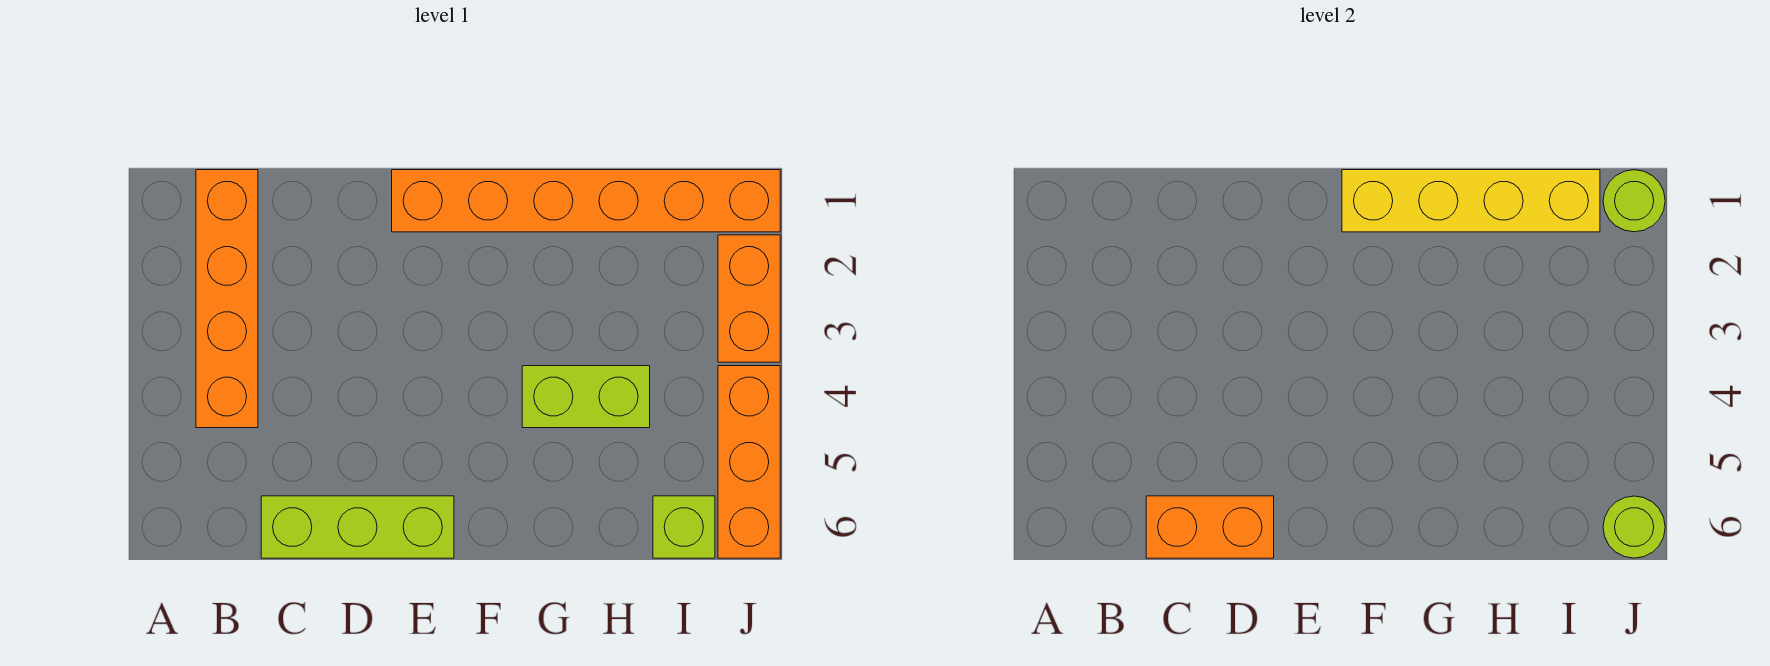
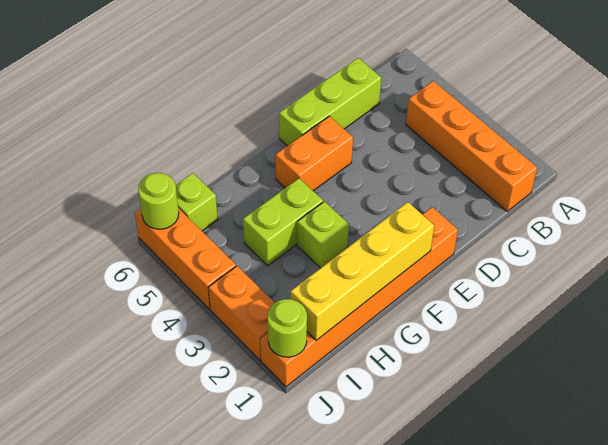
orange brick C6:D6 level 2 -> orange brick E5:F5 level 1
none -> lime brick G3 level 1

